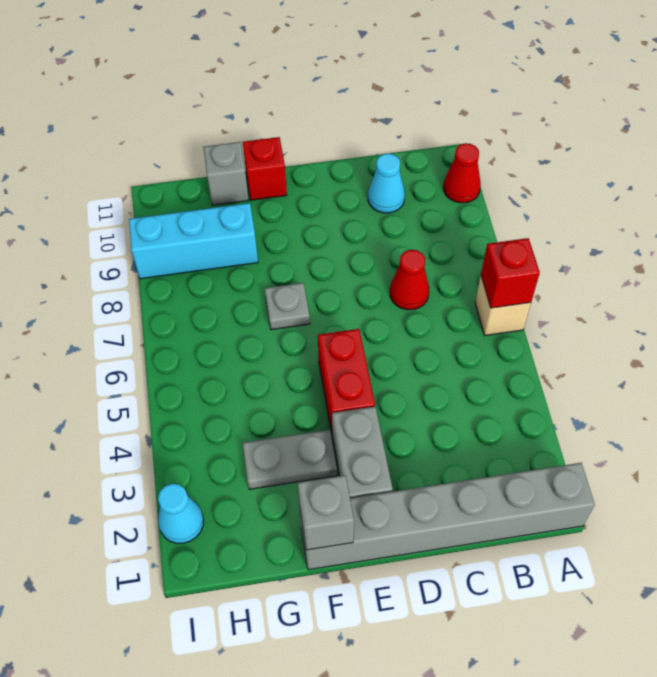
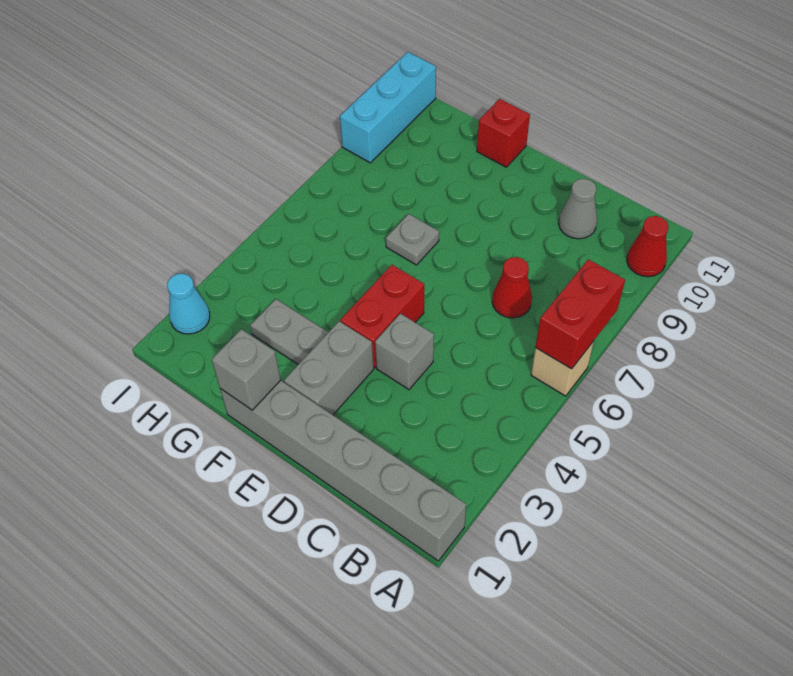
red brick A6 level 2 -> red brick A6:A7 level 2
cyan cone C10 level 1 -> grey cone C10 level 1
cyan brick G9:I9 level 1 -> cyan brick I9:I11 level 1
grey brick G11 level 1 -> grey brick D4 level 1

